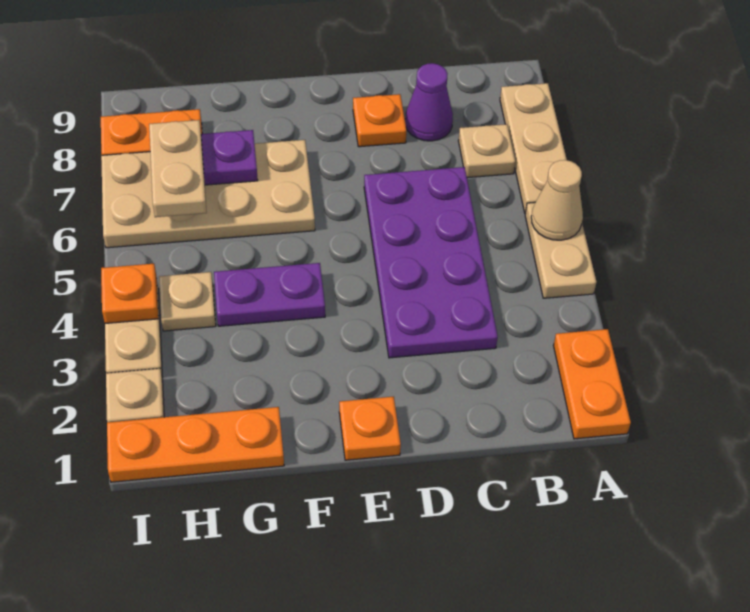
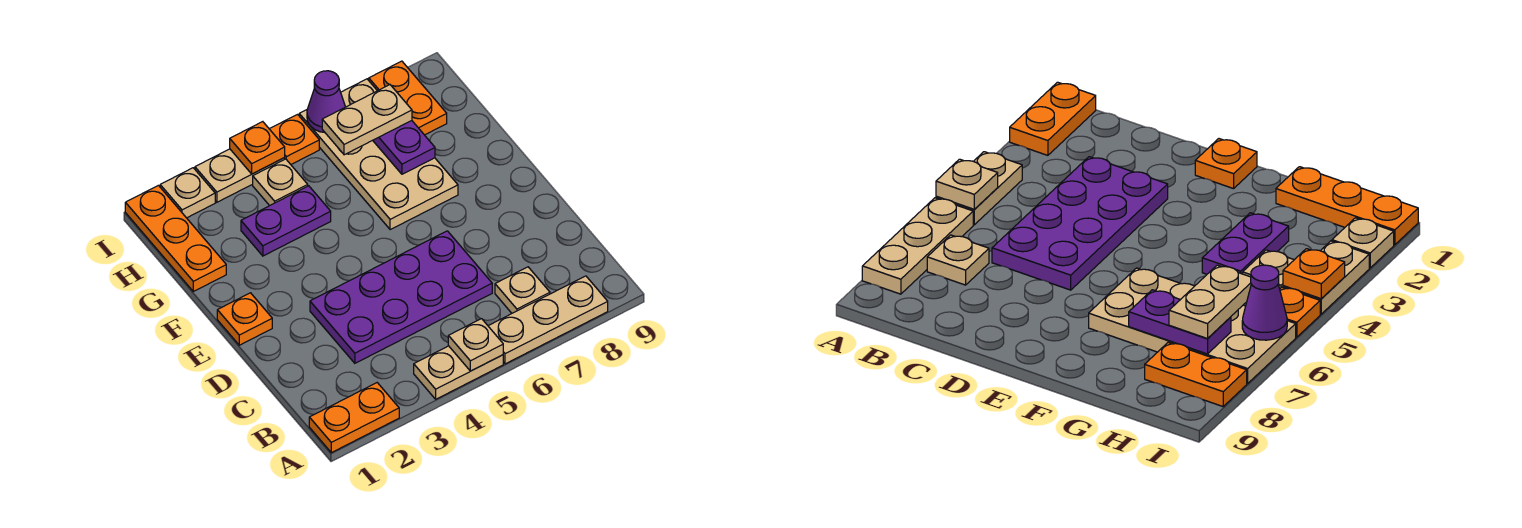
tan cone A5 level 2 -> tan plate A5 level 2
purple cone C8 level 1 -> purple cone I6 level 2
orange plate D8 level 1 -> orange plate I5 level 1
purple plate F4:G4 level 1 -> purple plate G3:G4 level 1

